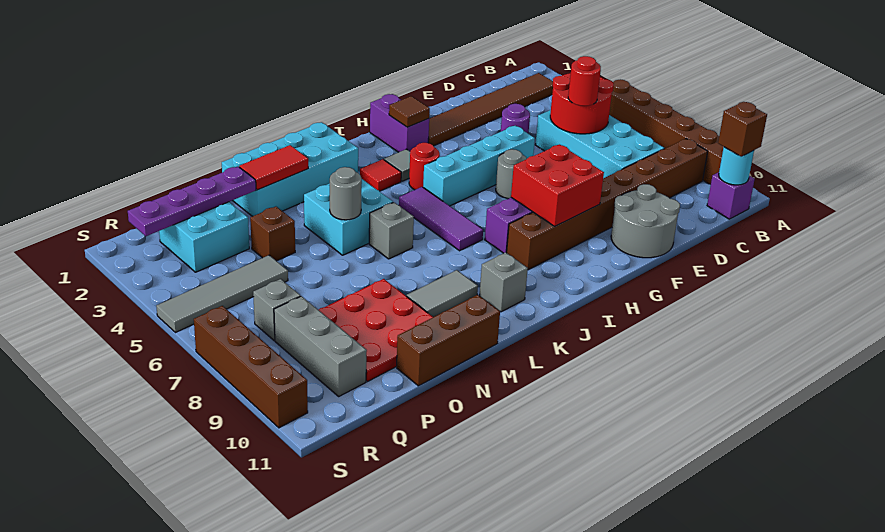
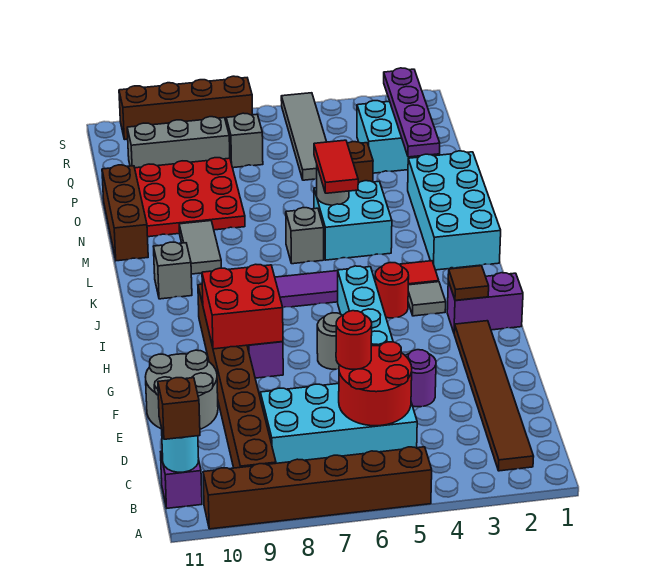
red tile M2:N2 level 2 -> red tile L5:M5 level 3

